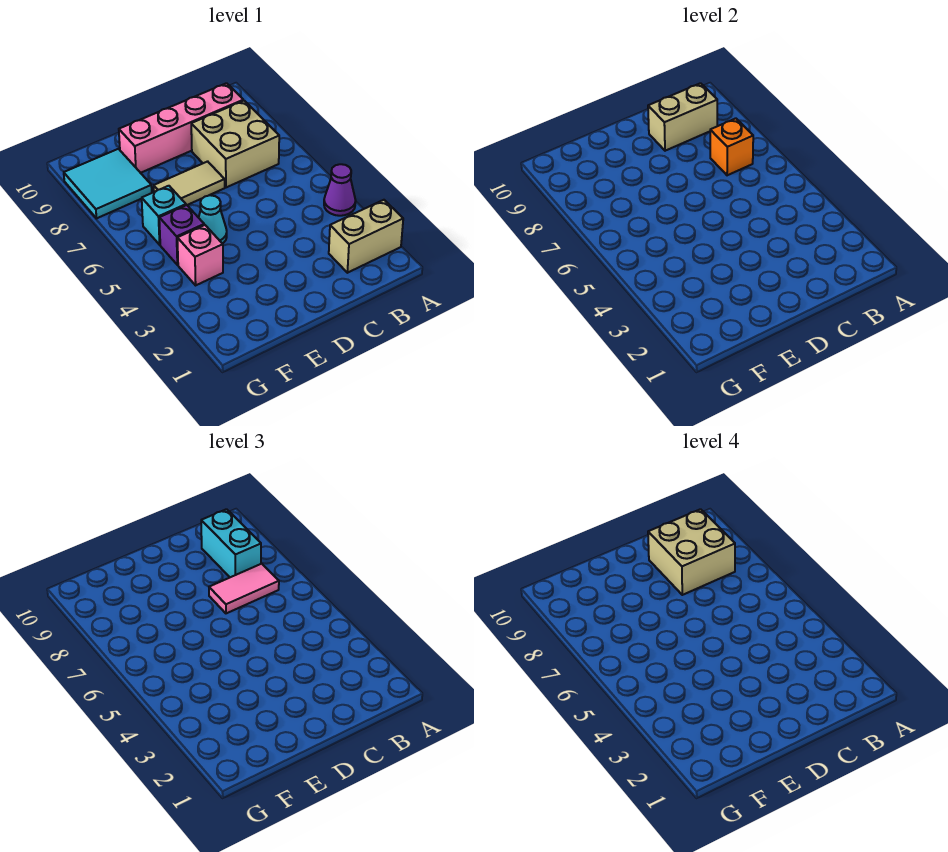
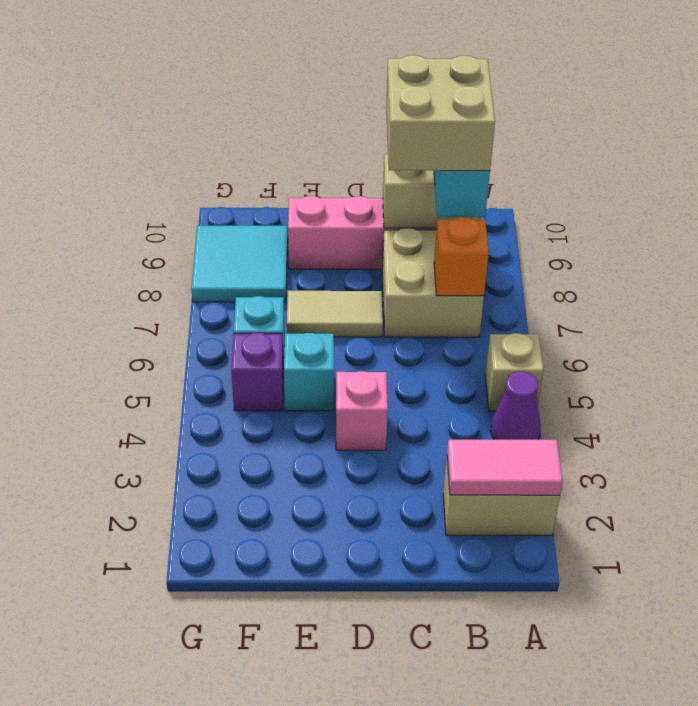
none -> tan brick A5 level 1
pink tile B7:C7 level 3 -> pink tile A2:B2 level 2
cyan cone E5 level 1 -> cyan brick E5 level 1
pink brick F4 level 1 -> pink brick D4 level 1

